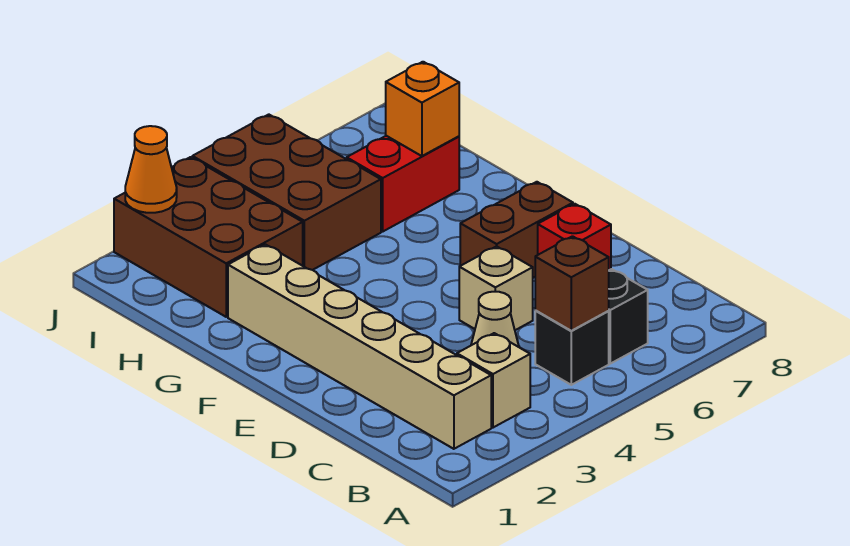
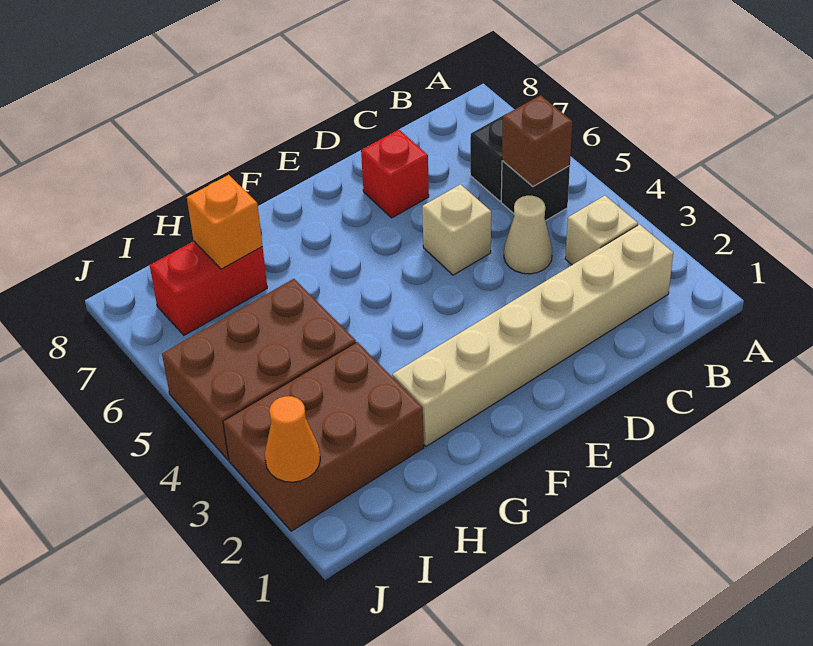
brown brick E6:E7 level 1 -> none
red brick H6:H7 level 1 -> red brick H7:I7 level 1

